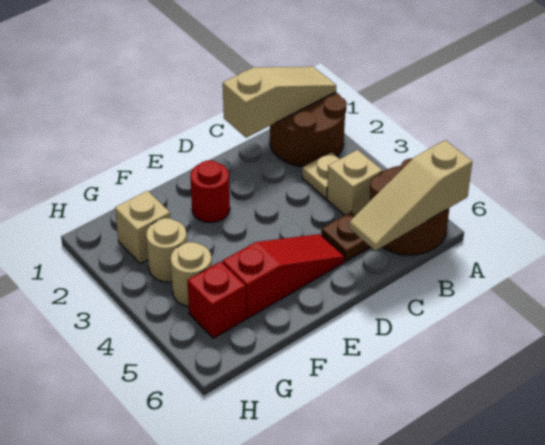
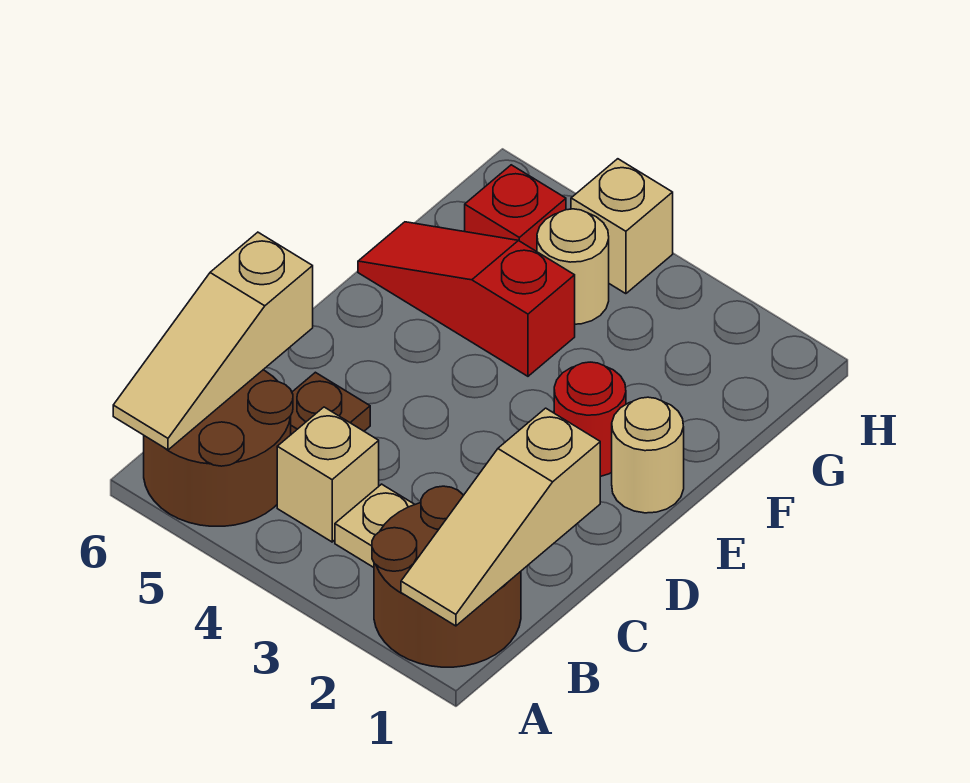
tan slope A6:C6 level 2 top A -> tan slope A6:C6 level 2 top C
red slope D5:F5 level 1 top F -> red slope F4:F6 level 1 top 4
tan brick G2 level 1 -> tan brick H4 level 1
tan round brick G3 level 1 -> tan round brick E1 level 1

